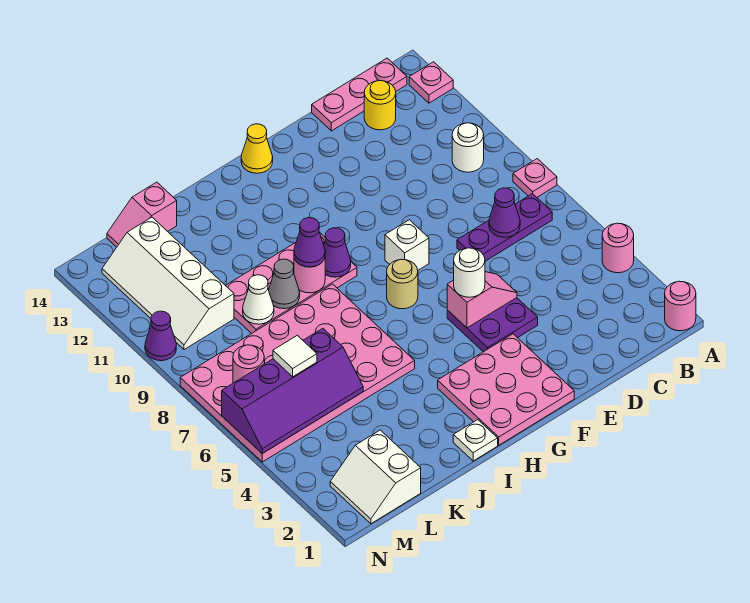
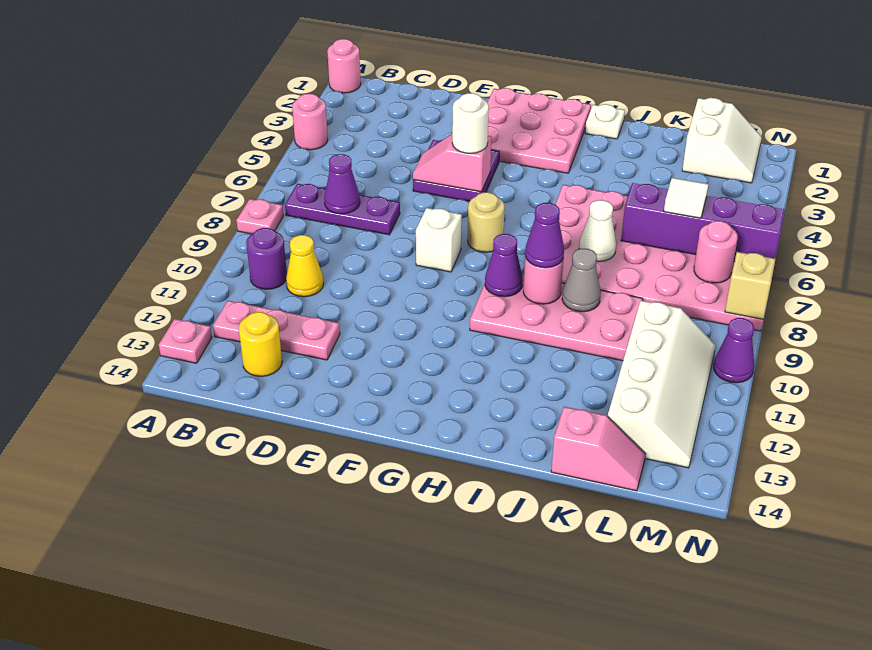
white round brick B10 level 1 -> purple round brick B10 level 1
pink plate B14:D14 level 1 -> pink plate B12:D12 level 1
yellow cone G14 level 1 -> yellow cone C10 level 1
white cone K9 level 2 -> white cone J7 level 2
none -> tan brick N8 level 2

